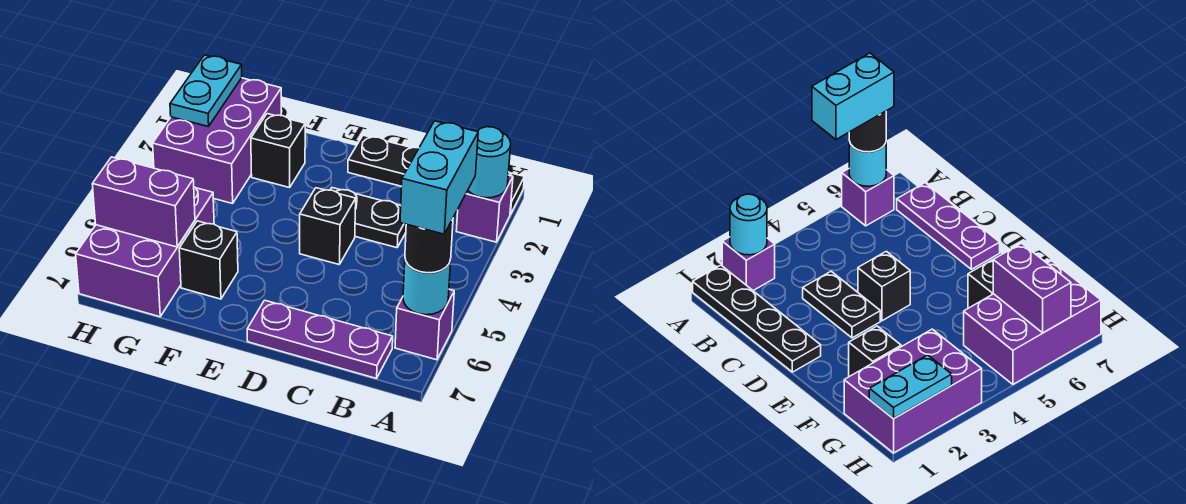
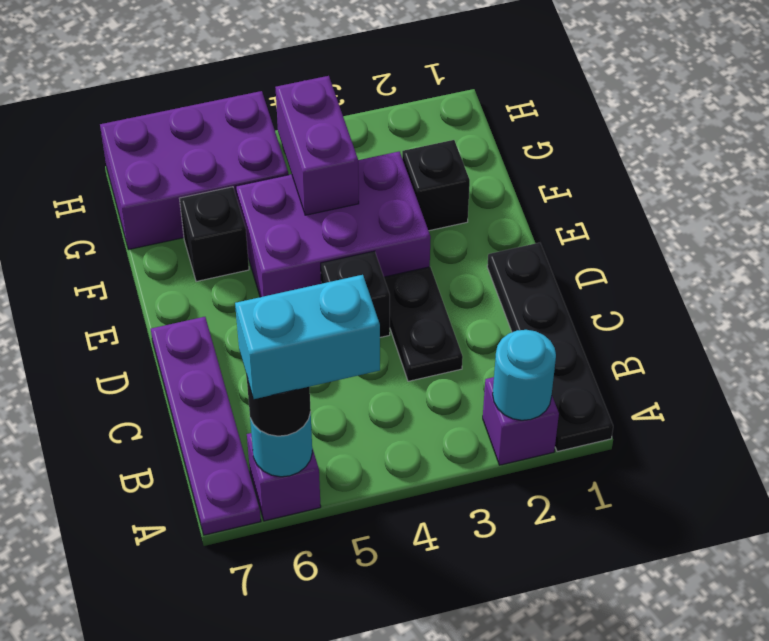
purple plate B7:D7 level 1 -> purple plate A7:D7 level 1
purple brick G1:H3 level 1 -> purple brick E3:F5 level 1
purple brick G6:H6 level 2 -> purple brick F4:G4 level 2
cyan plate H1:H2 level 2 -> none

